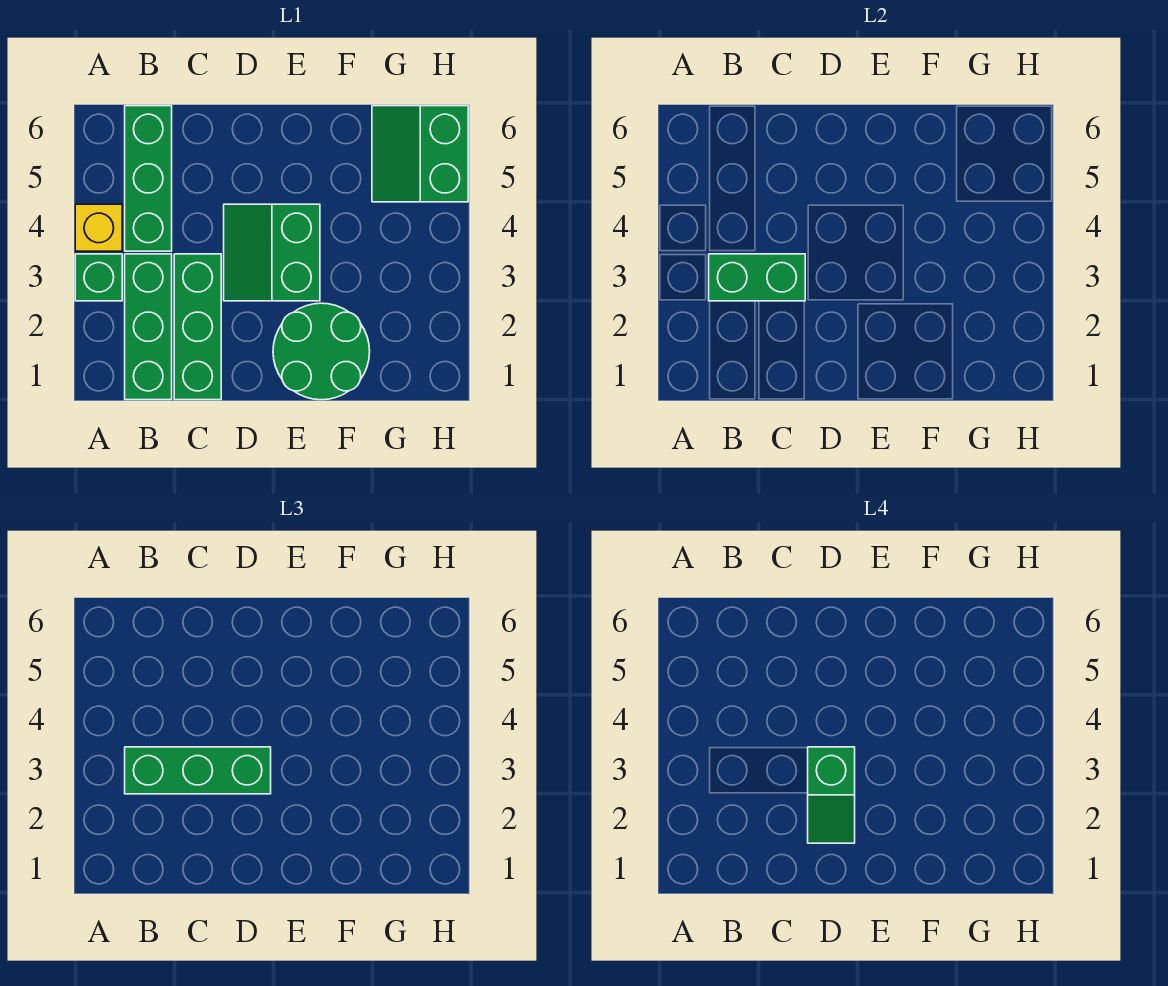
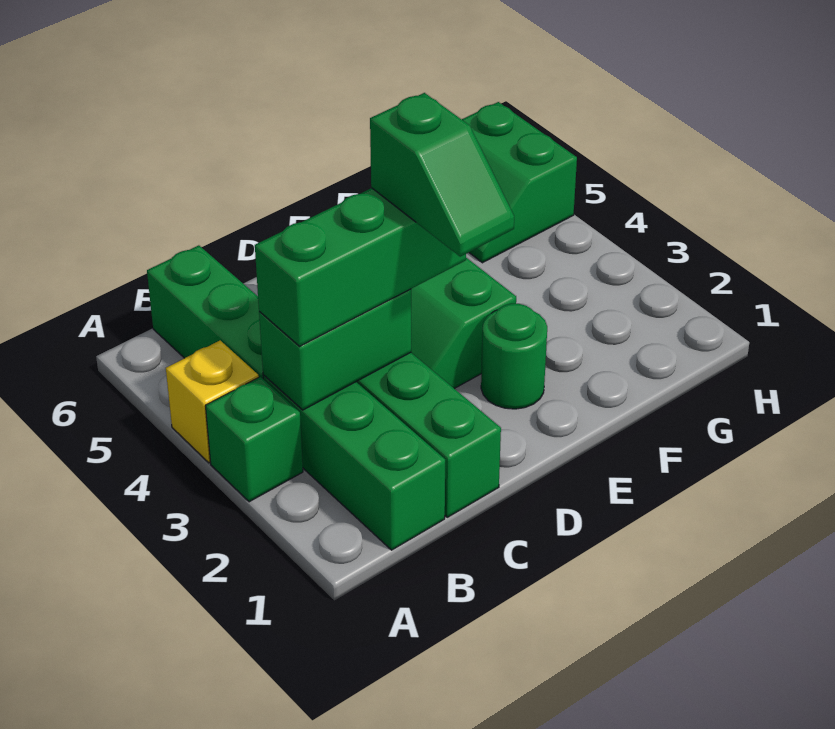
green round brick E1:F2 level 1 -> green round brick E2 level 1

